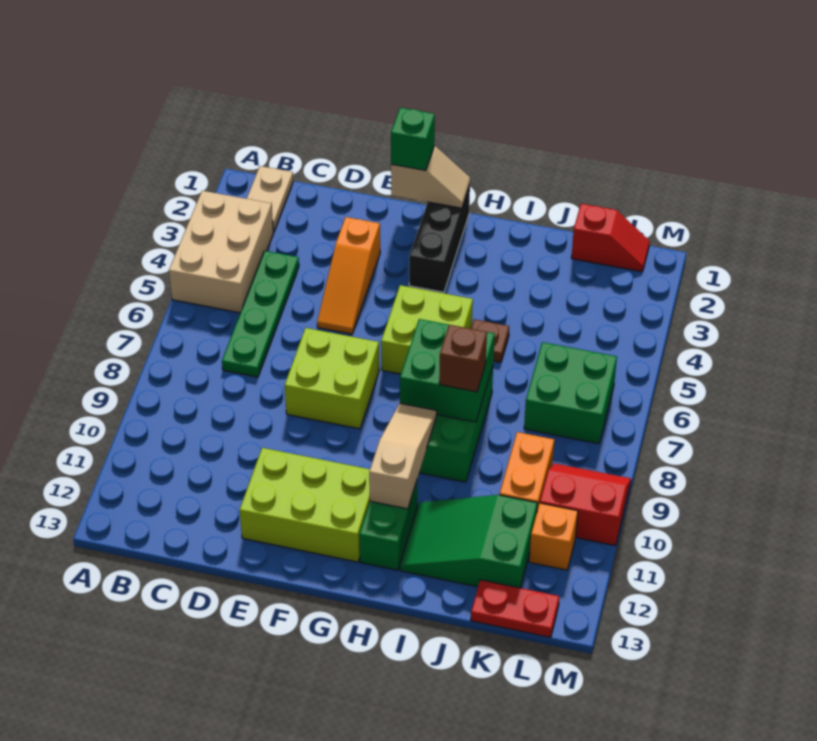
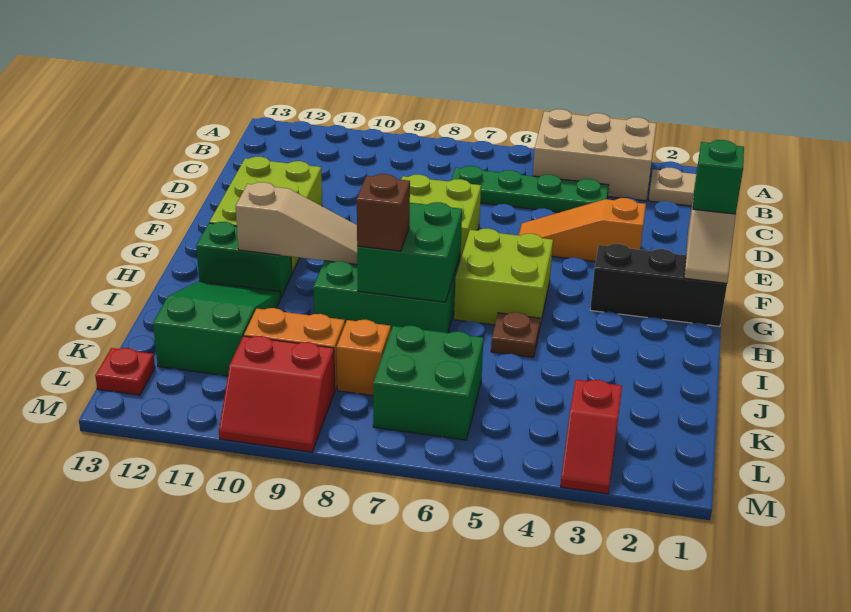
red slope K1:L1 level 1 top K -> red slope L3:M3 level 1 top L
red plate K13:L13 level 1 -> red plate L13 level 1
red slope L9:M10 level 1 top 10 -> red slope L9:M10 level 1 top L
orange brick L11 level 1 -> orange brick K8 level 1

